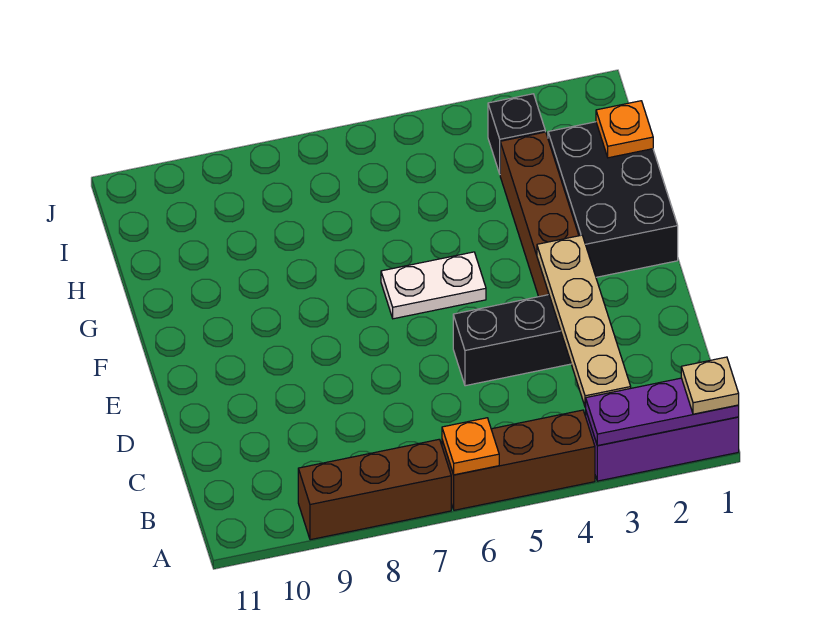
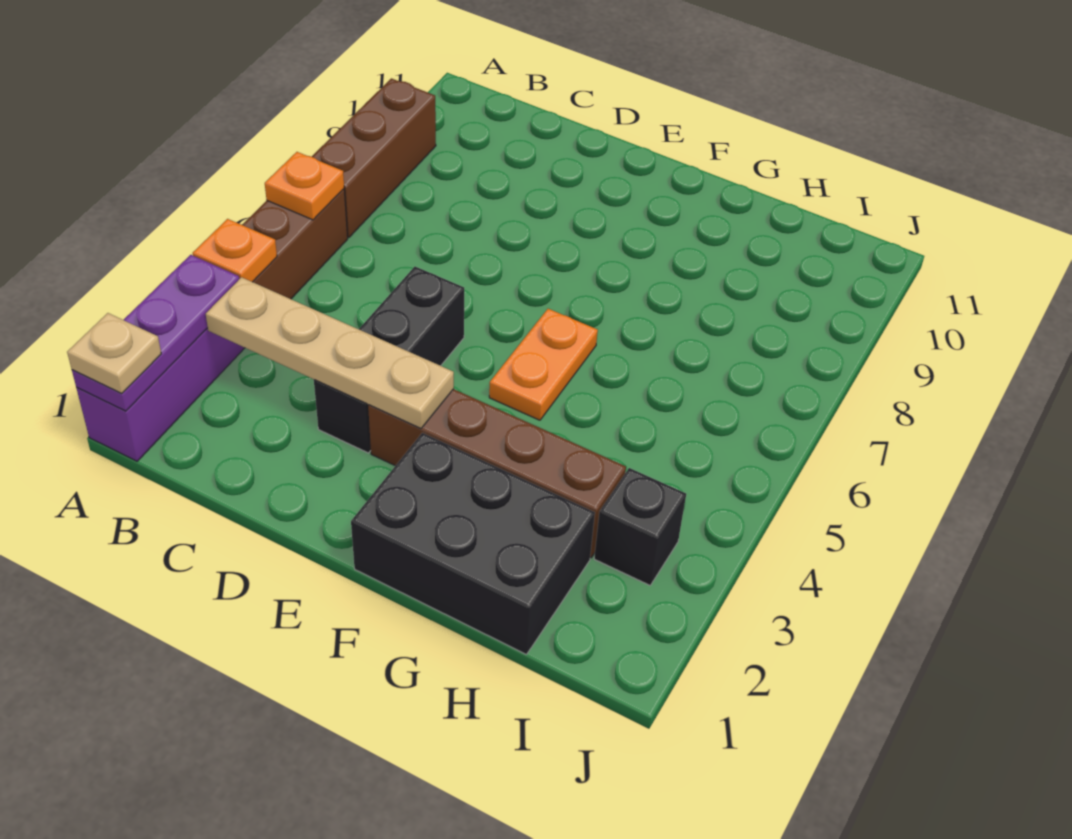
white plate F5:F6 level 1 -> orange plate F5:F6 level 1
orange plate H1 level 2 -> orange plate A4 level 2

